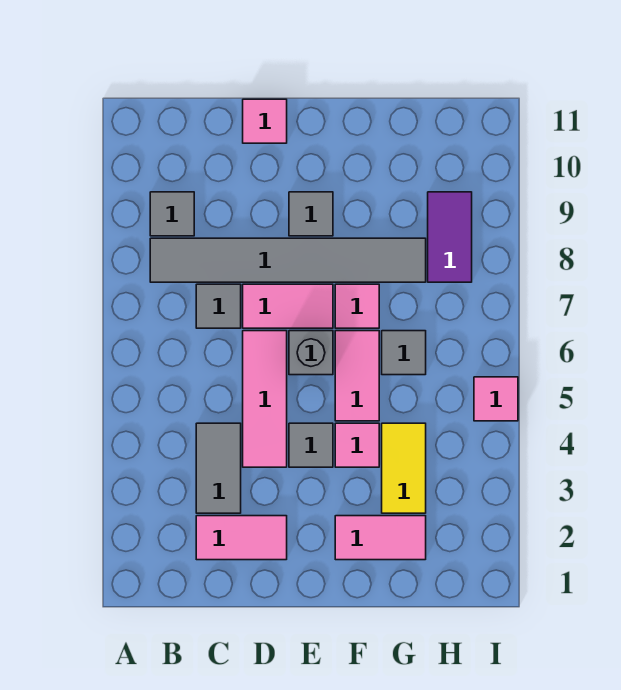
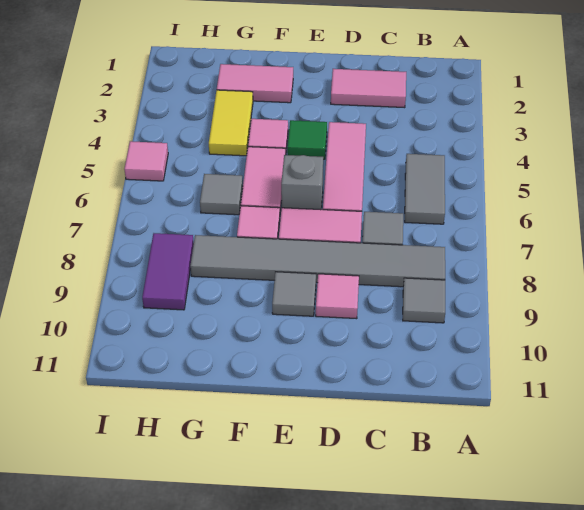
grey tile C3:C4 level 1 -> grey tile B5:B6 level 1
pink tile D11 level 1 -> pink tile D9 level 1
grey tile E4 level 1 -> green tile E4 level 1

